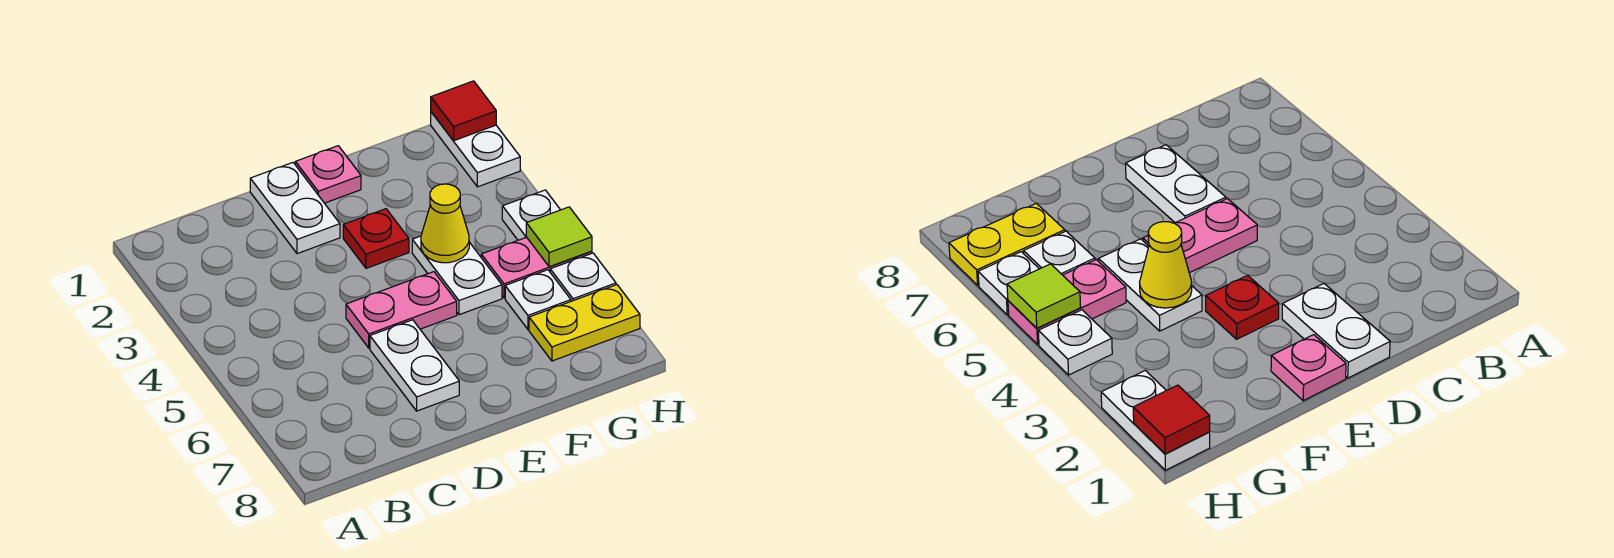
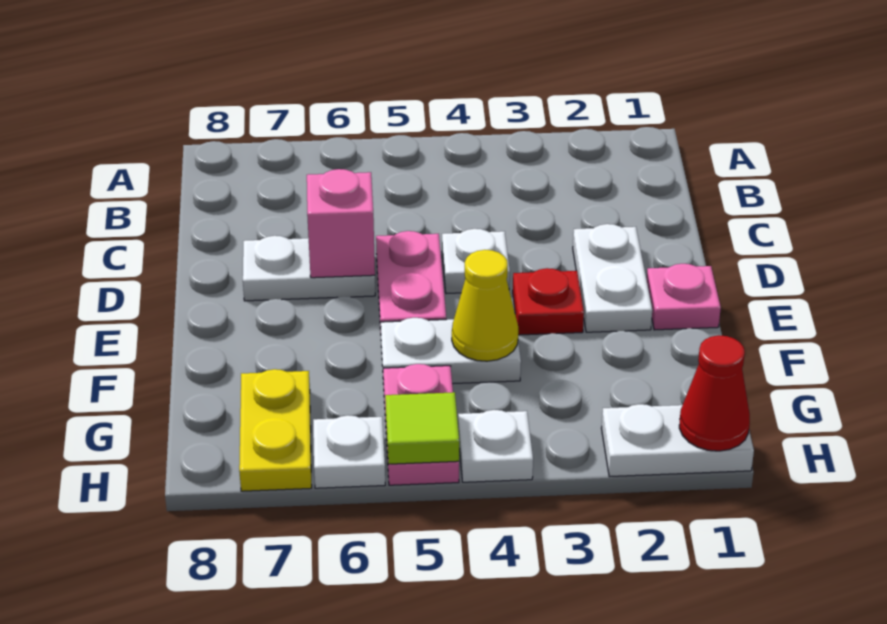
white plate D1:D2 level 1 -> white plate D2:E2 level 1
none -> pink brick D6 level 2
white plate G6 level 1 -> white plate D4 level 1
red tile H1 level 2 -> red cone H1 level 2

